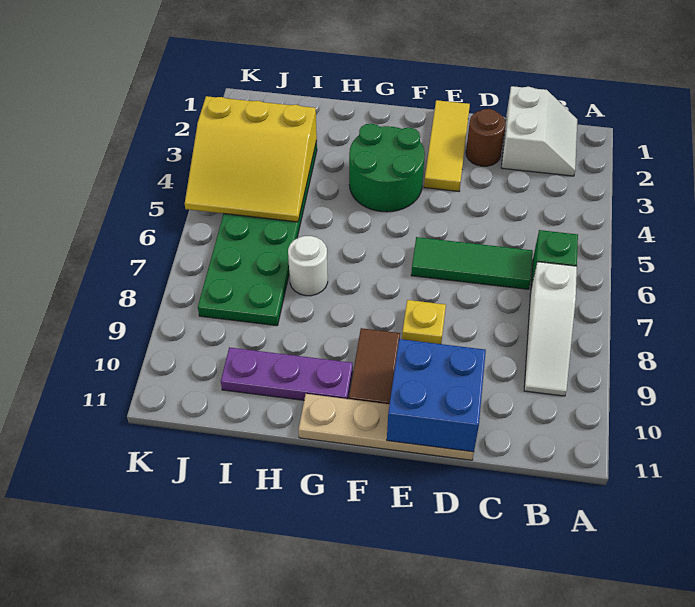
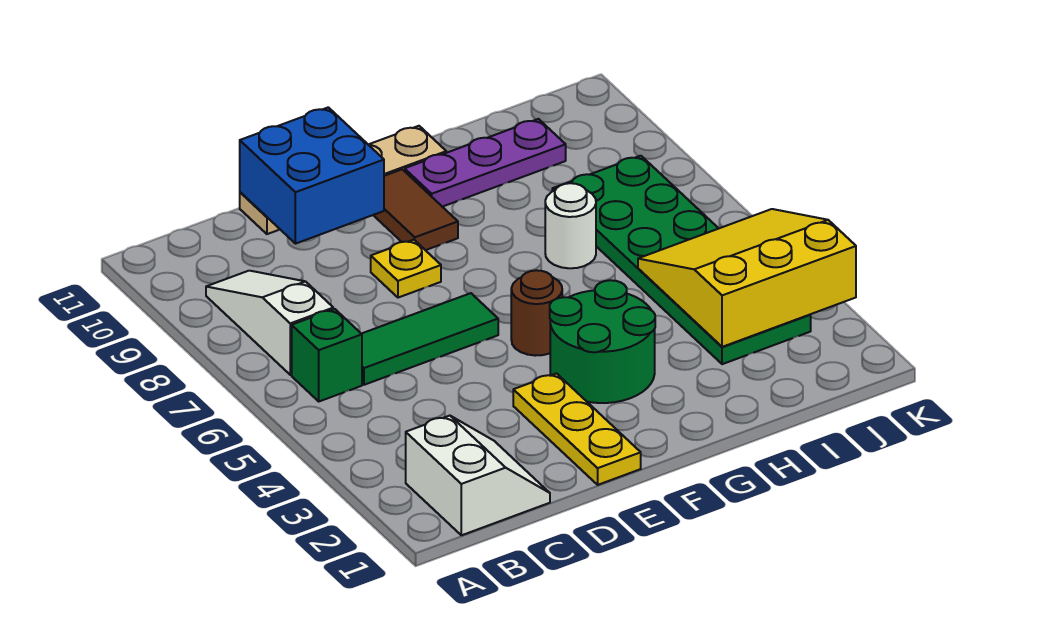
white slope B1:C2 level 1 top C -> white slope B1:C2 level 1 top B
brown round brick D2 level 1 -> brown round brick F5 level 1
yellow tile E1:E3 level 1 -> yellow plate E1:E3 level 1

